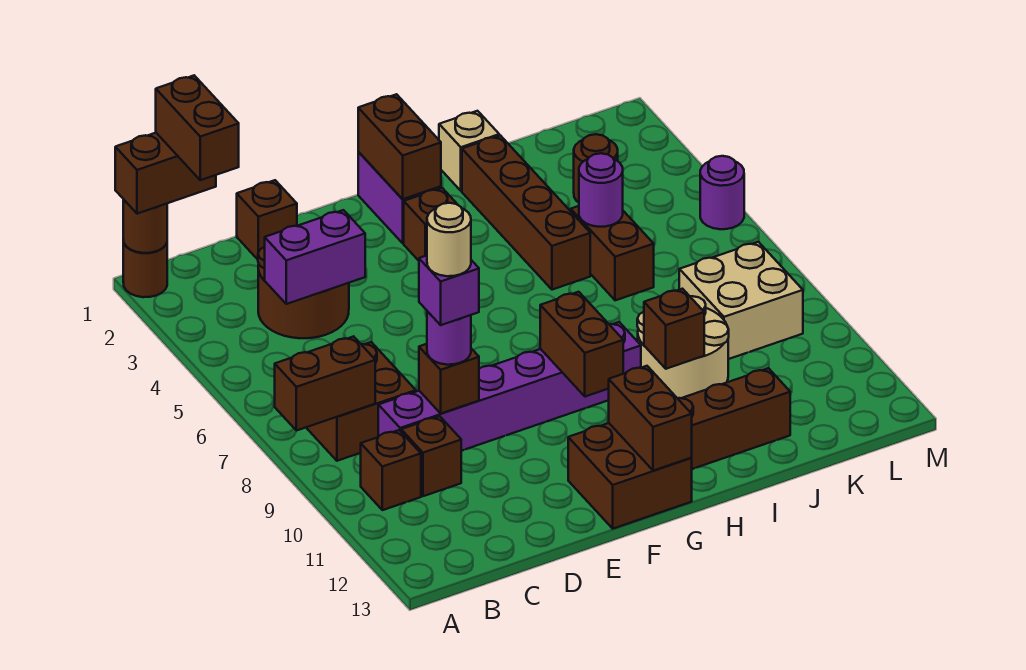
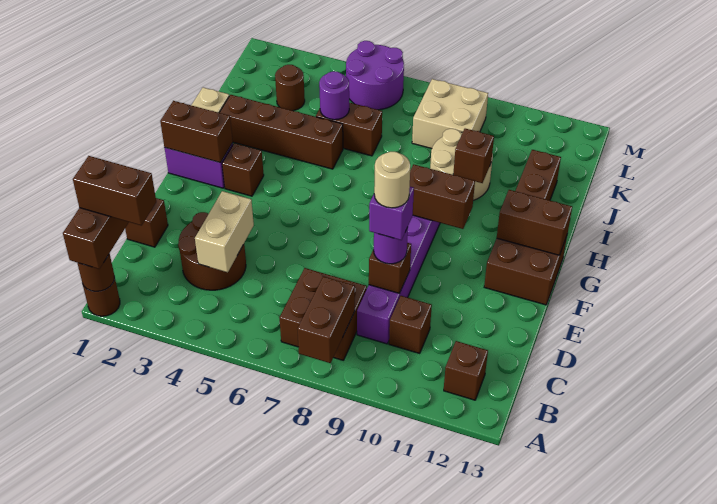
brown brick B10 level 1 -> brown brick B12 level 1
purple brick C4:D4 level 2 -> tan brick C4:D4 level 2
purple round brick M5 level 1 -> purple round brick L5:M6 level 1

